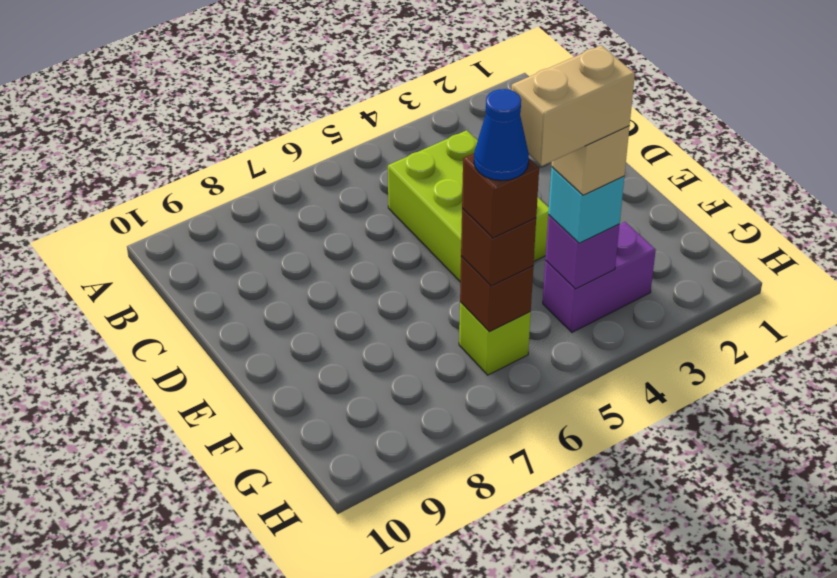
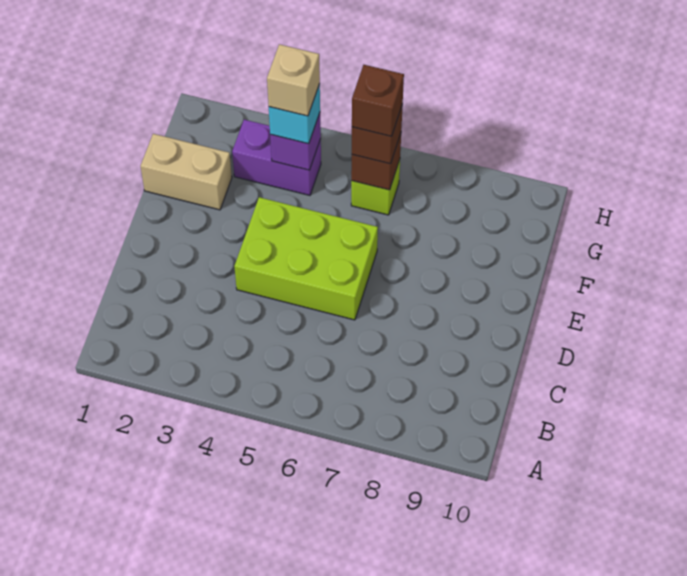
lime brick C4:E5 level 1 -> lime brick D4:E6 level 1
tan brick G4:G5 level 5 -> tan brick F1:F2 level 1
blue cone G6 level 5 -> none

